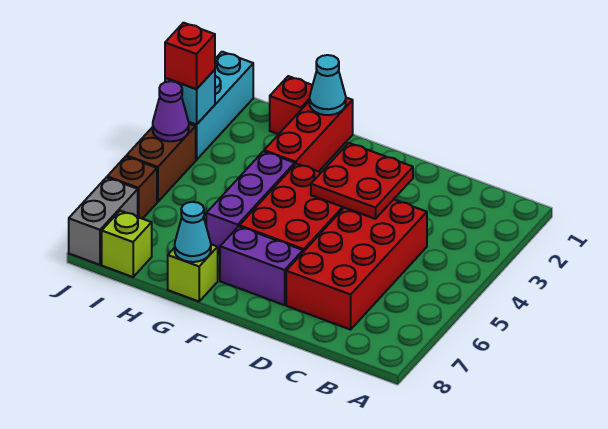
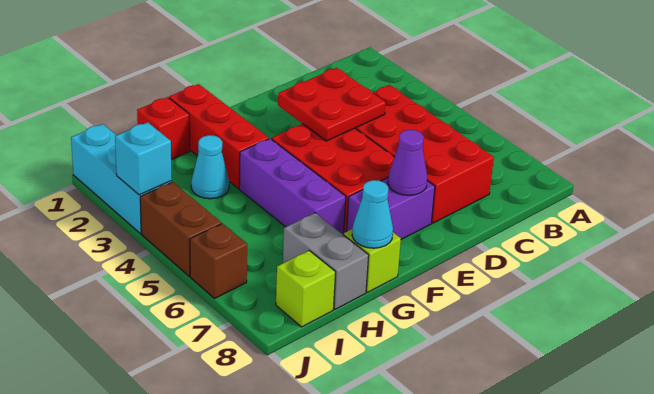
cyan cone G1 level 2 -> cyan cone H3 level 1
red brick J3 level 3 -> none
purple cone J4 level 2 -> purple cone E7 level 2
grey brick J7:J8 level 1 -> grey brick H7:H8 level 1

